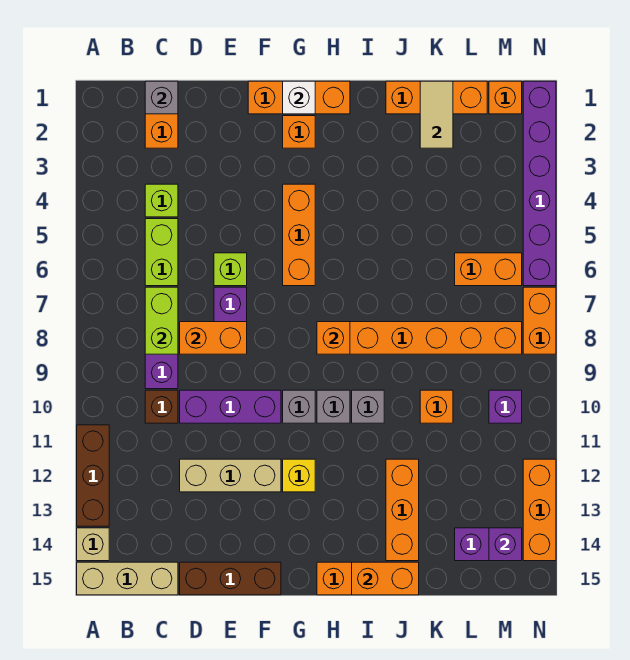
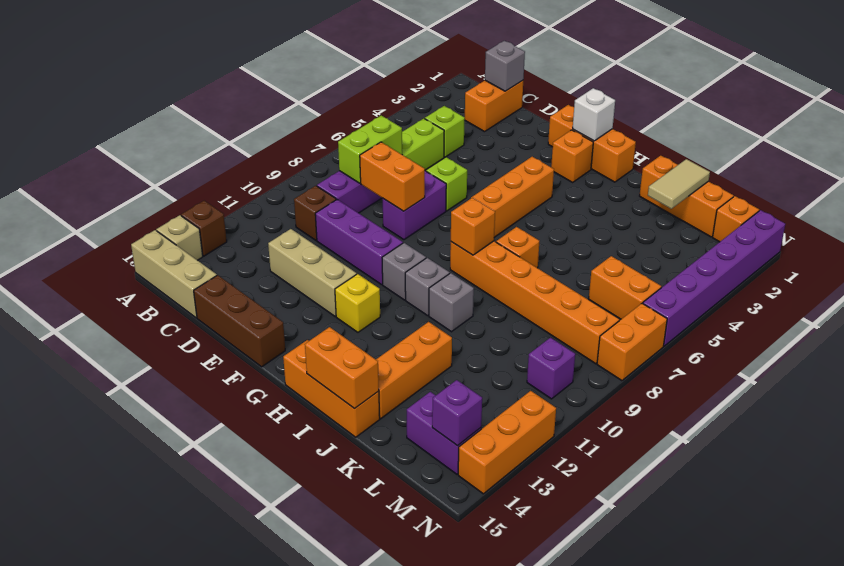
brown brick A11:A13 level 1 -> brown brick A13 level 1
orange brick K10 level 1 -> orange brick I7 level 1

